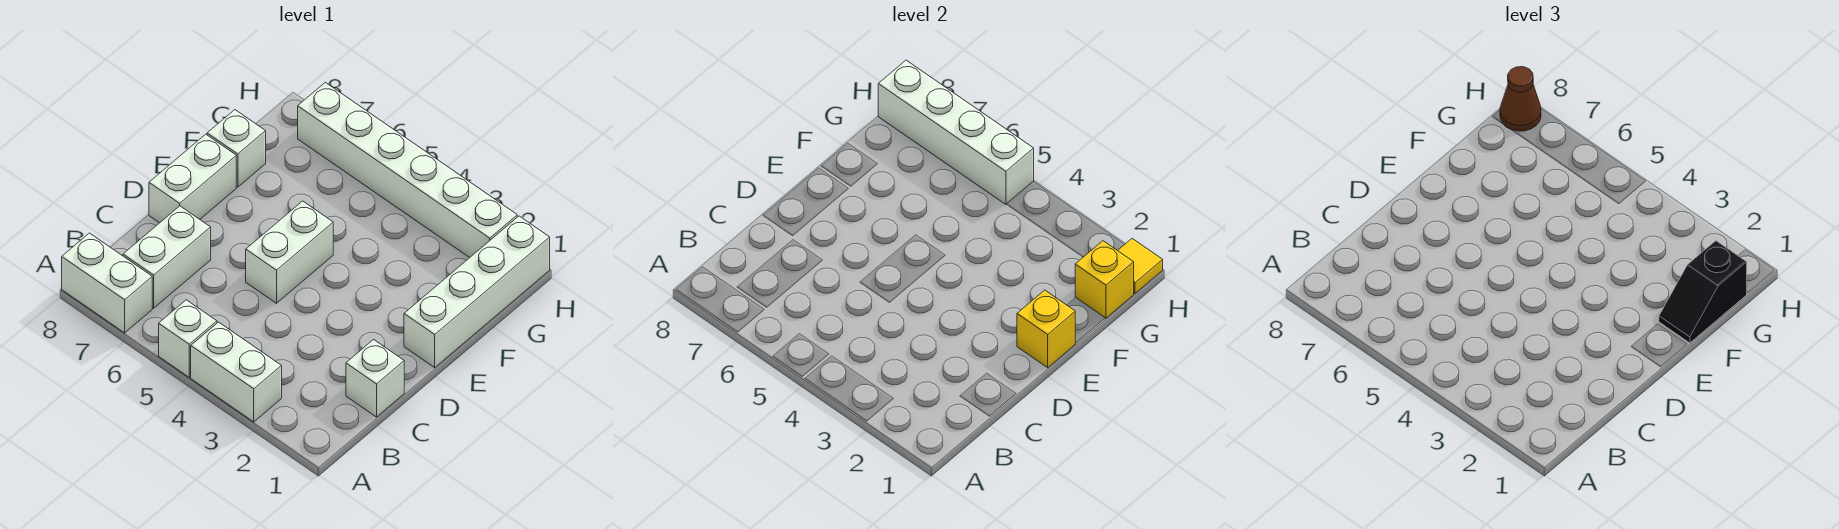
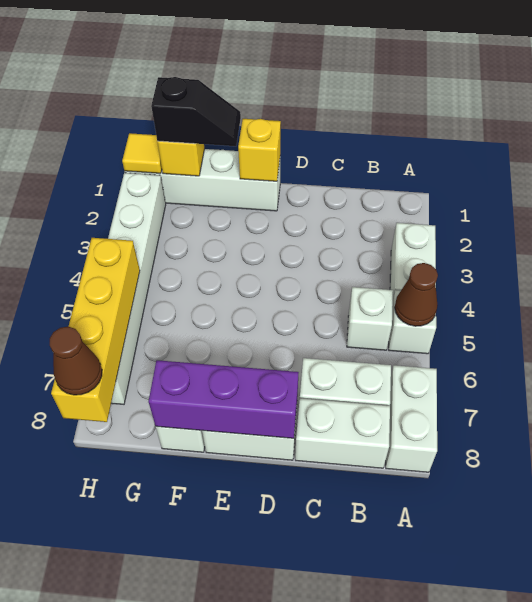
none -> brown cone A5 level 2
white brick C1 level 1 -> white brick B5 level 1
white brick D5:E5 level 1 -> white brick B8:C8 level 1
none -> purple brick D8:F8 level 2
white brick H5:H8 level 2 -> yellow brick H5:H8 level 2

